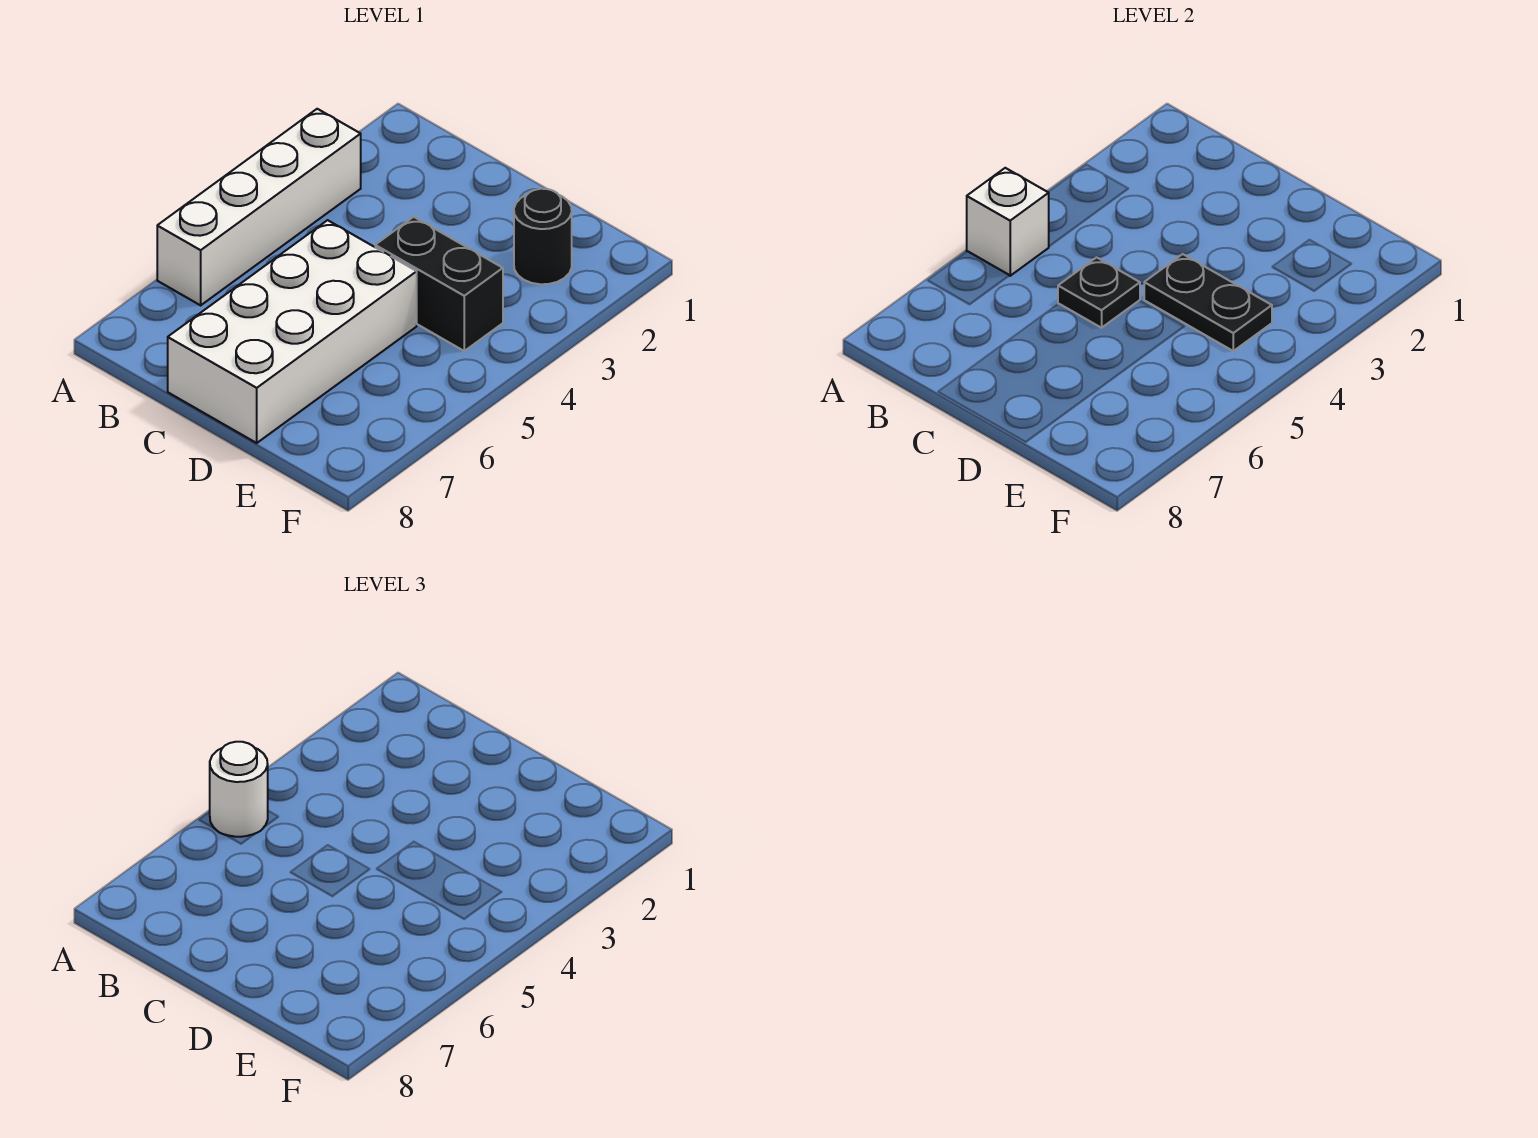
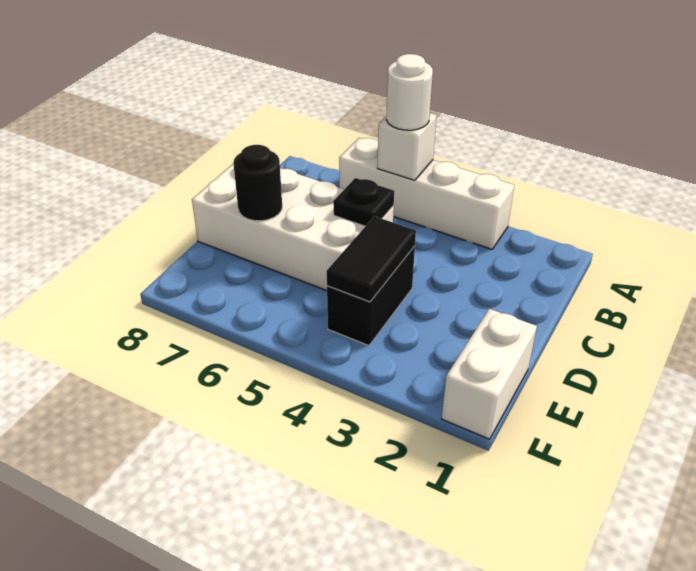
black plate D4:E4 level 2 -> black tile D4:E4 level 2
none -> white brick E1:F1 level 1
black round brick E2 level 1 -> black round brick D7 level 2

